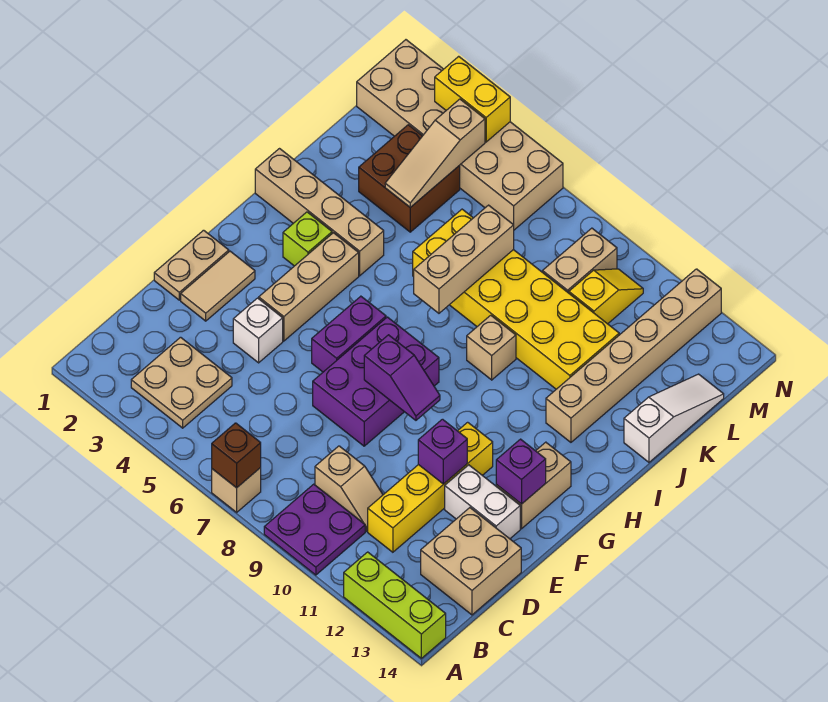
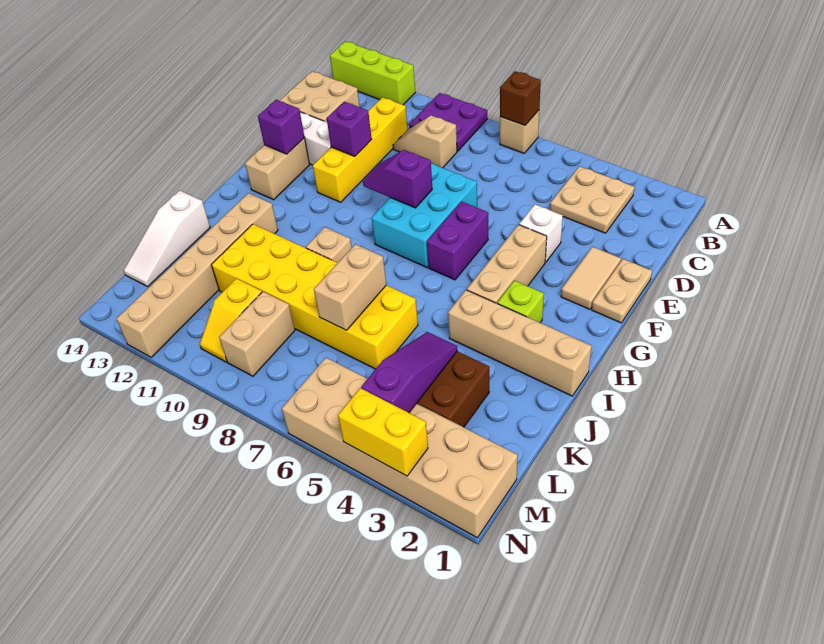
purple brick E7:G8 level 1 -> cyan brick E7:G8 level 1
tan brick I7:K7 level 2 -> tan brick J7:K7 level 2
tan slope K4:M4 level 2 top M -> purple slope K4:M4 level 2 top M

